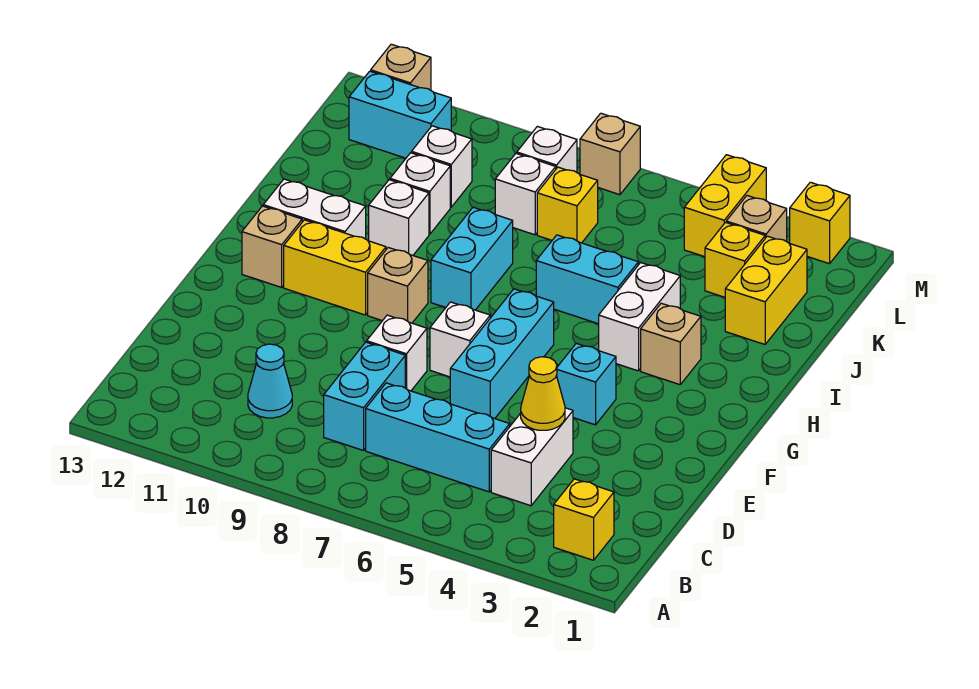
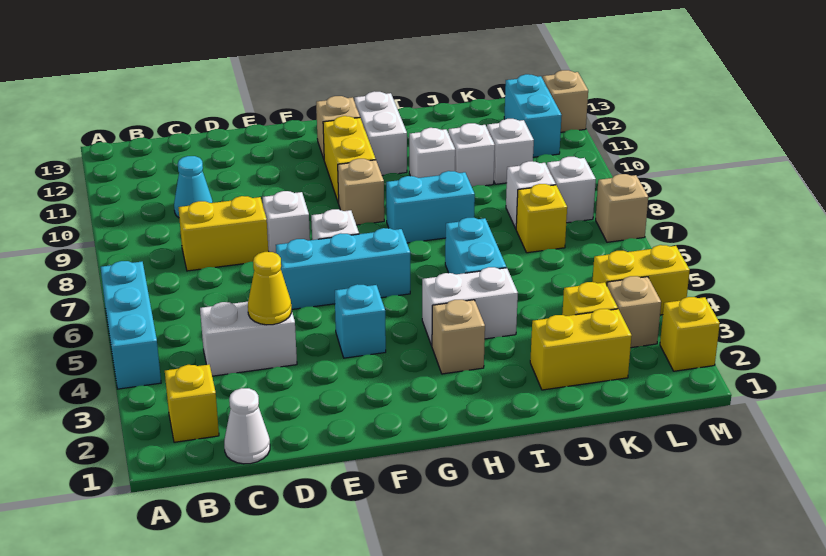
none -> white cone C1 level 1
cyan brick C5:C7 level 1 -> cyan brick A4:A6 level 1
cyan brick C8:D8 level 1 -> yellow brick C8:D8 level 1

